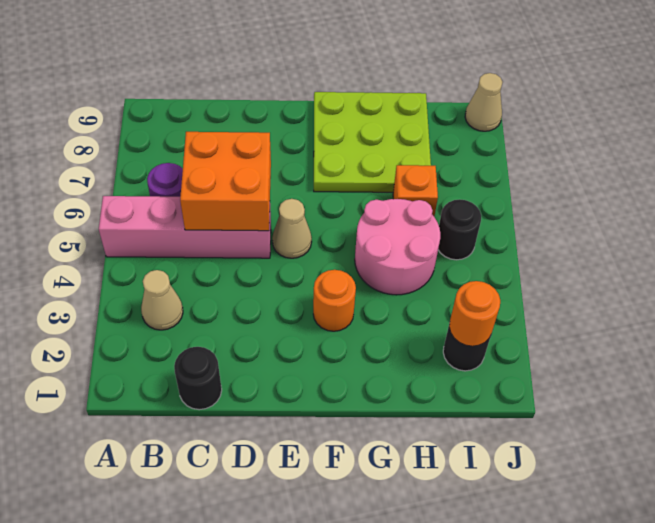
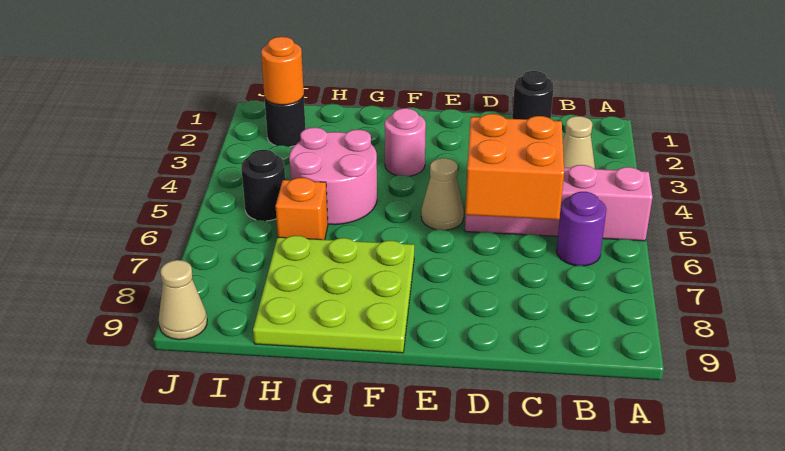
orange round brick F3 level 1 -> pink round brick F3 level 1

